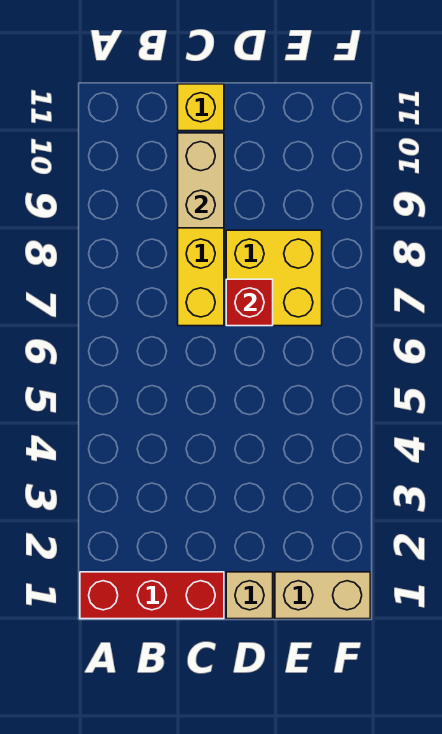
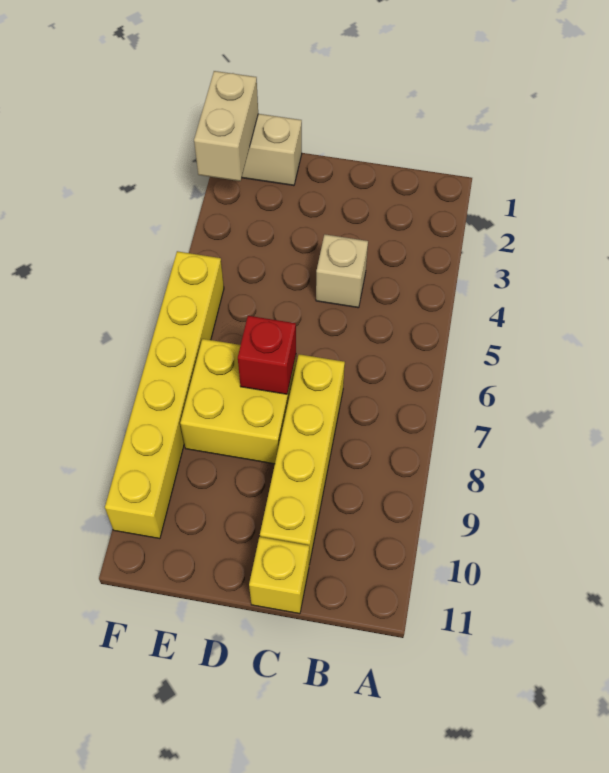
red brick A1:C1 level 1 -> none
tan brick C9:C10 level 2 -> tan brick F1:F2 level 2
tan brick D1 level 1 -> tan brick C4 level 1
none -> yellow brick F5:F10 level 1

